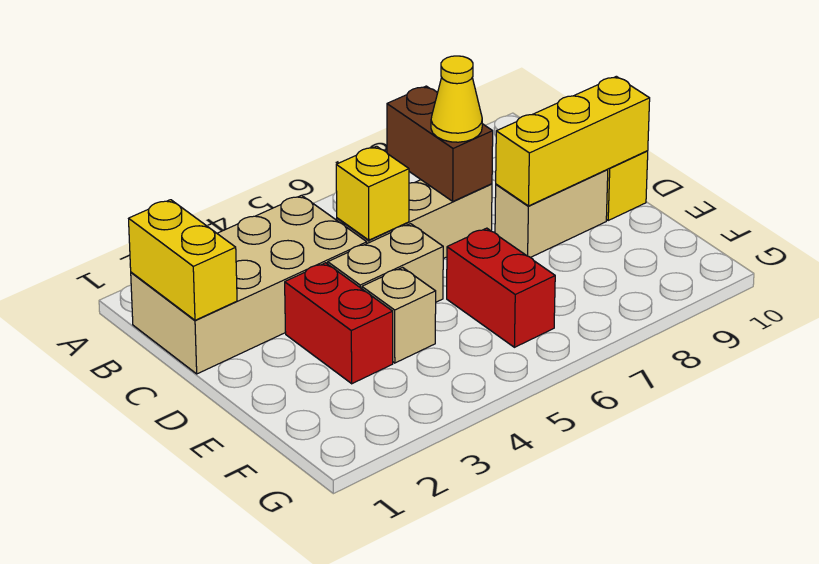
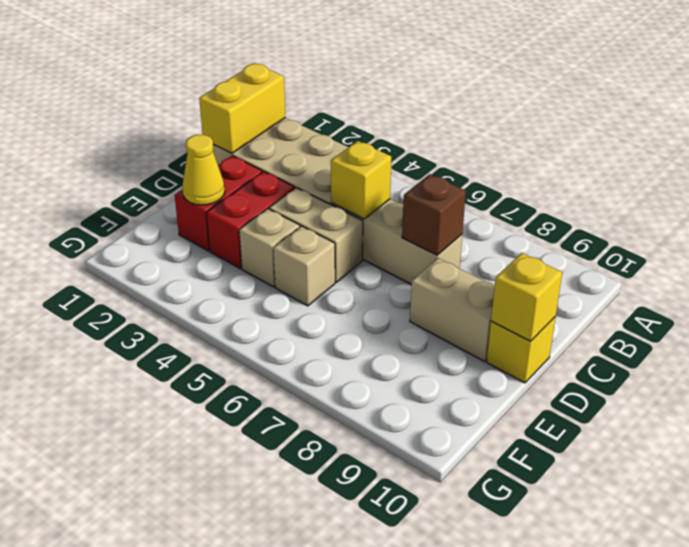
brown brick B7:C7 level 2 -> brown brick C7 level 2
yellow cone C7 level 3 -> yellow cone E2 level 2
yellow brick D8:D10 level 2 -> yellow brick D10 level 2
none -> tan brick E5 level 1
red brick E6:F6 level 1 -> red brick D2:E2 level 1

